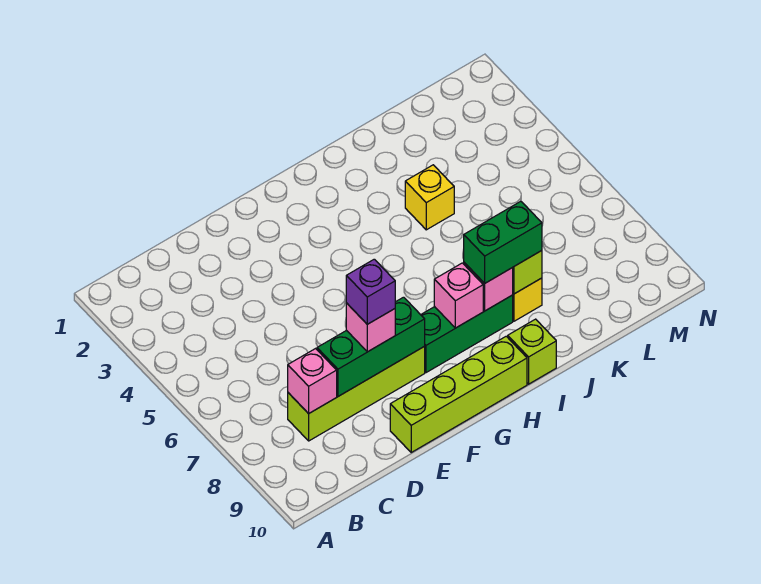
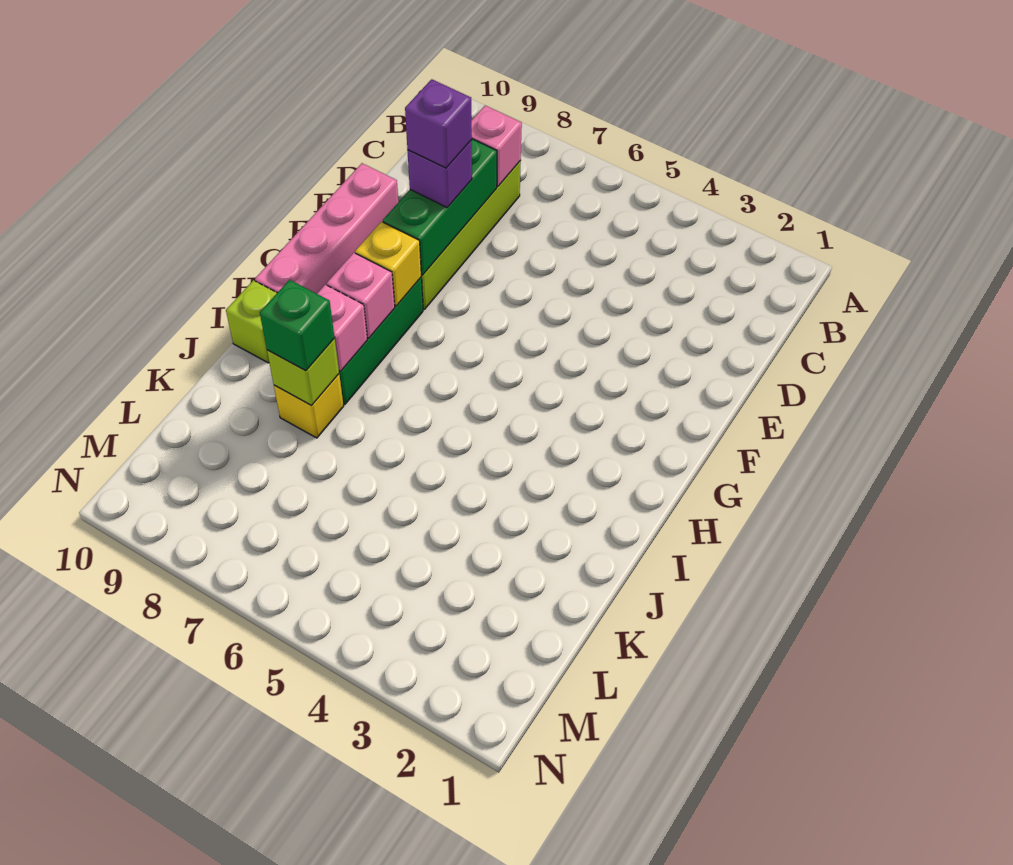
pink brick E8 level 3 -> purple brick E8 level 3
lime brick E10:H10 level 1 -> pink brick E10:H10 level 1
green brick I8:J8 level 3 -> green brick J8 level 3
yellow brick J4 level 1 -> yellow brick G8 level 2

